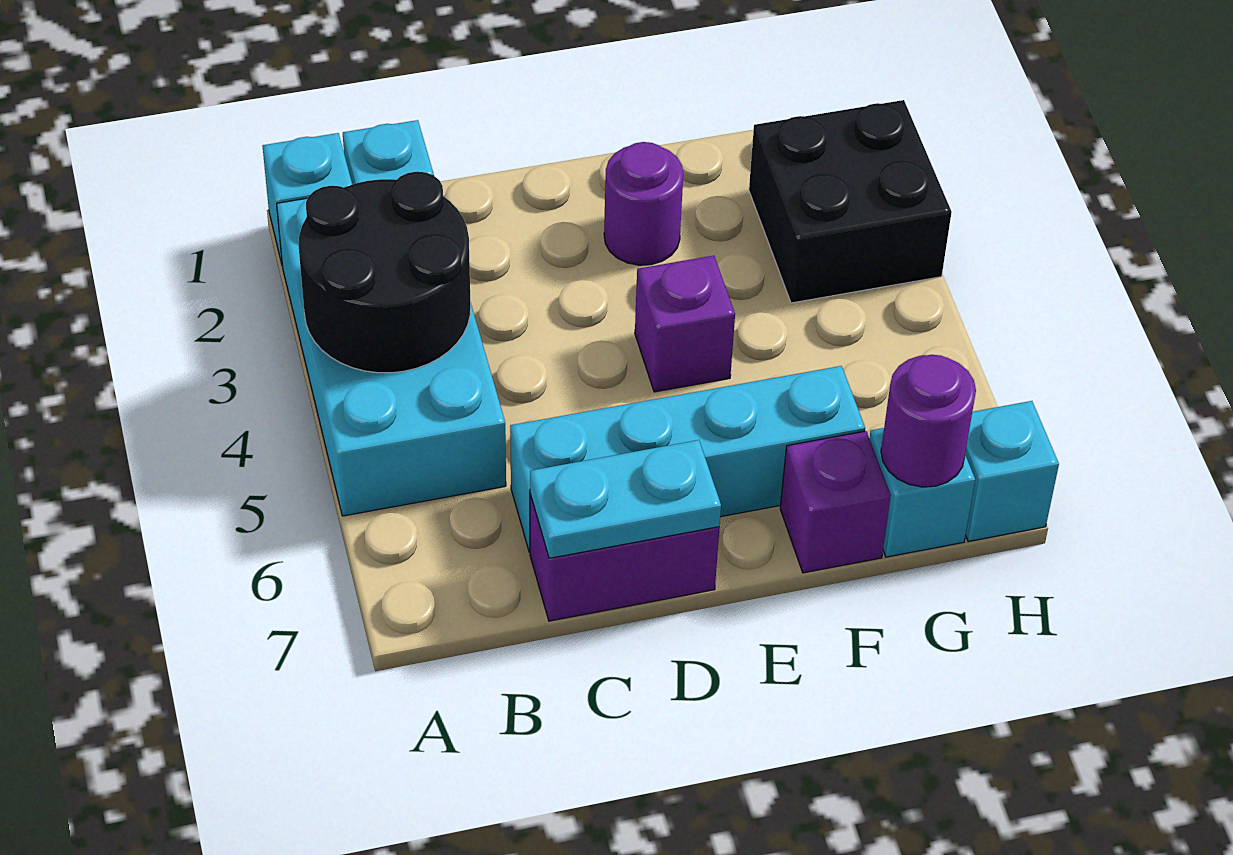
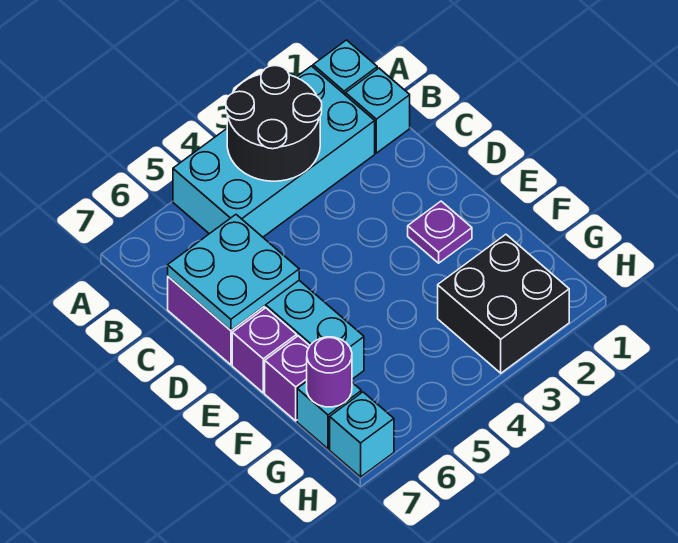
cyan plate C7:D7 level 2 -> cyan plate C6:D7 level 2
purple round brick E2 level 1 -> purple plate E2 level 1
purple brick E4 level 1 -> purple brick E7 level 1

